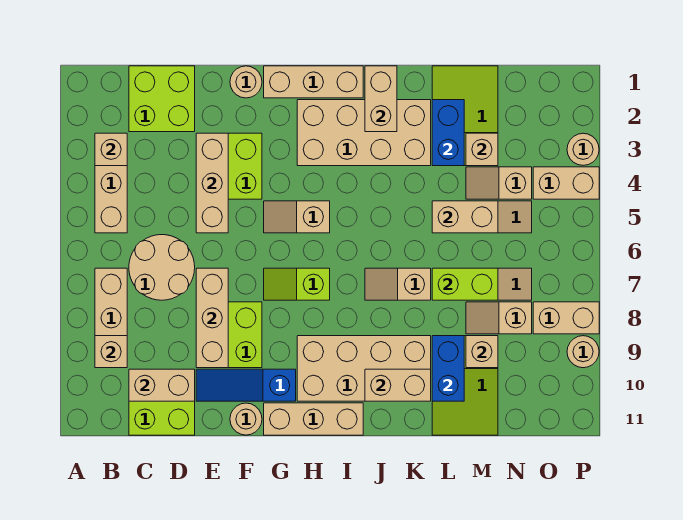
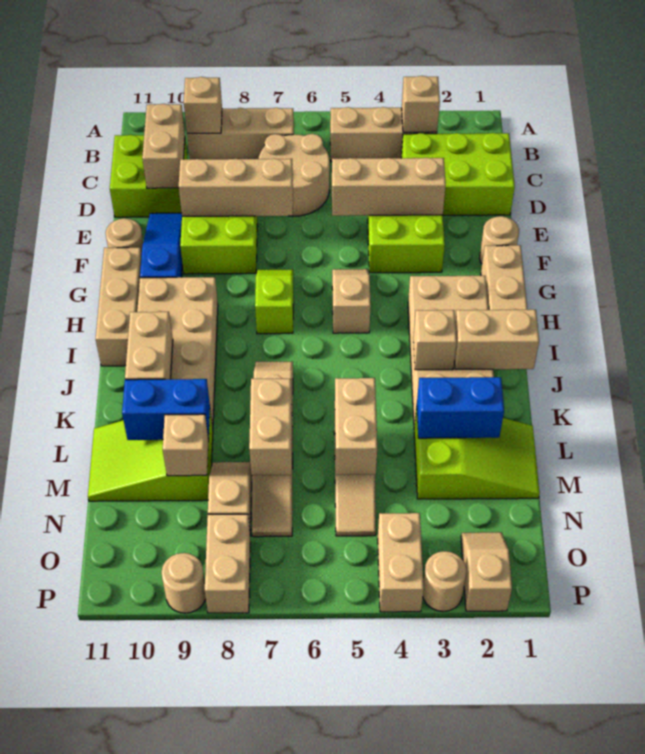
lime brick C1:D2 level 1 -> lime brick C1:D3 level 1
lime brick L7:M7 level 2 -> tan brick L7:M7 level 2
tan brick M3 level 2 -> tan brick J3 level 2
tan slope M4:N4 level 1 top N -> tan slope O2:P2 level 1 top P

